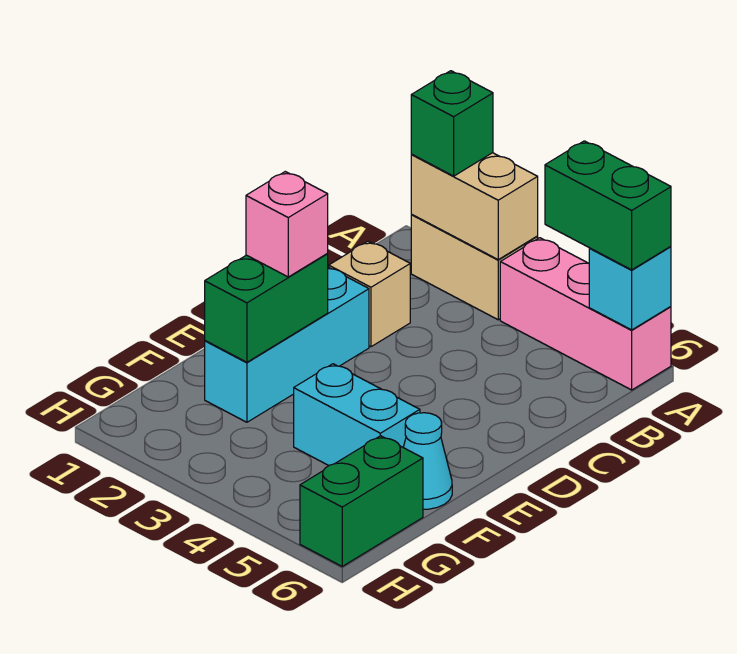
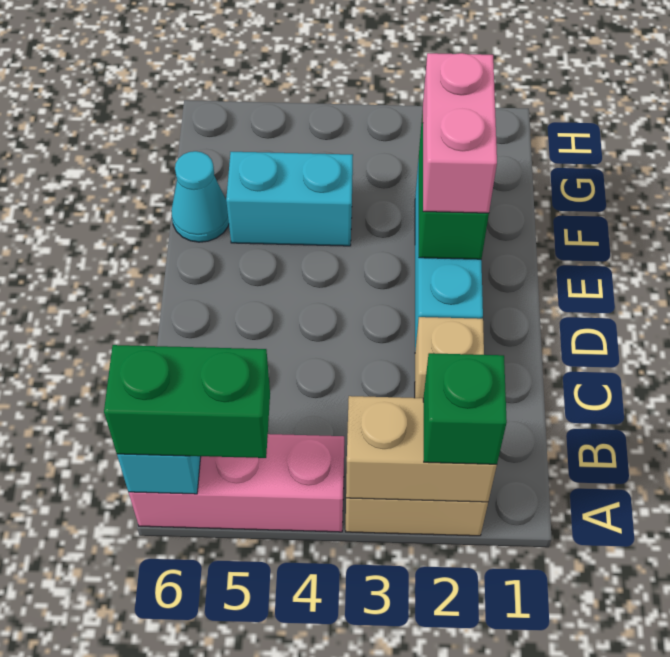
pink brick E2 level 3 -> pink brick E2:F2 level 3
green brick G6:H6 level 1 -> none

